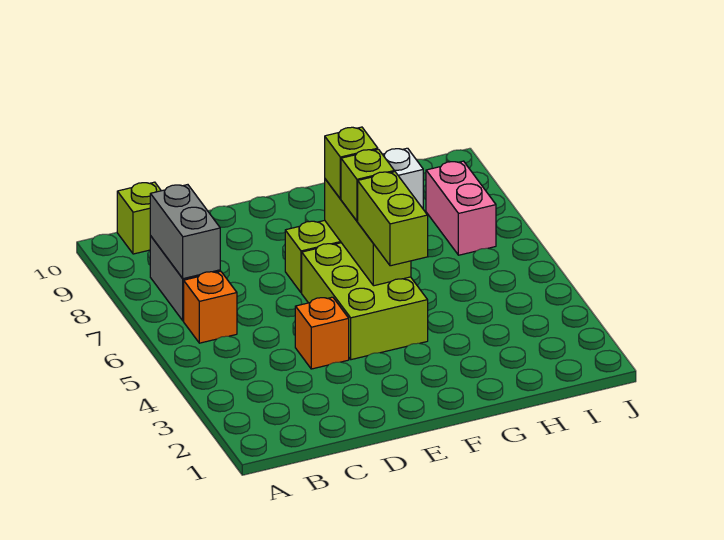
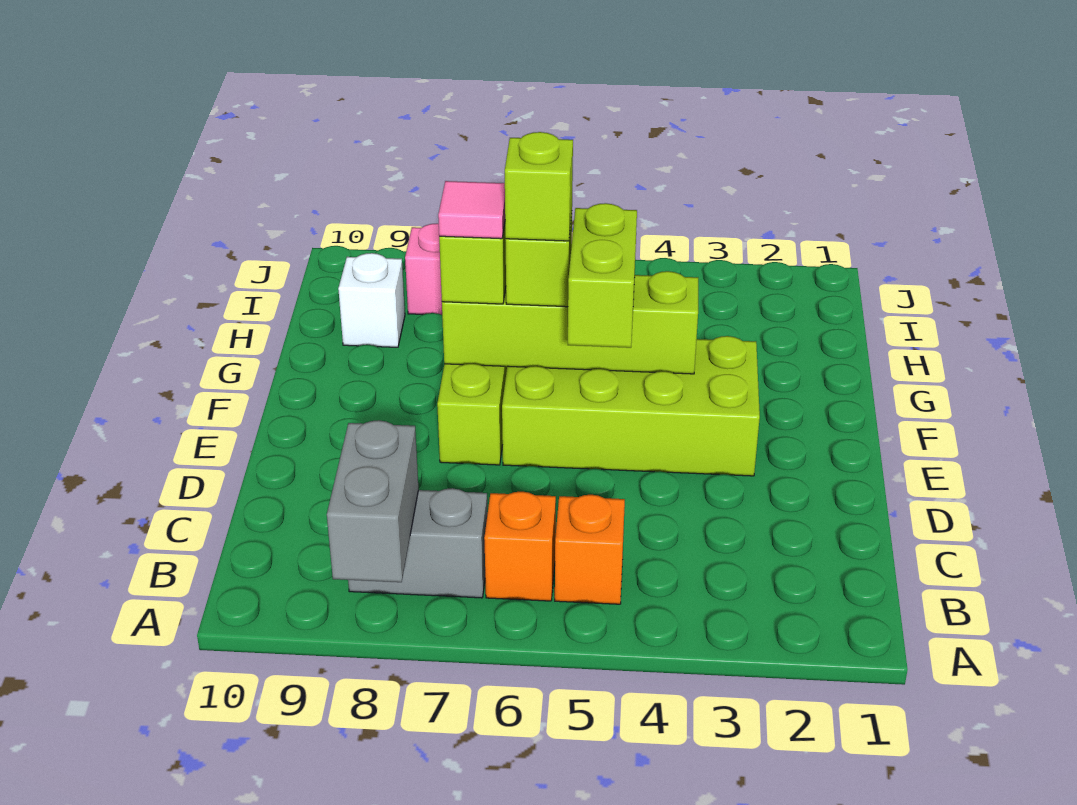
grey brick B7:B8 level 2 -> grey brick A8:B8 level 2
lime brick B10 level 1 -> lime brick F6 level 4
orange brick D4 level 1 -> orange brick B5 level 1
lime brick E4:F6 level 1 -> lime brick E3:F6 level 1
lime brick F4:F5 level 3 -> lime brick E5:F5 level 3
lime brick F5:F7 level 2 -> lime brick F4:F7 level 2
none -> pink tile F7 level 4

